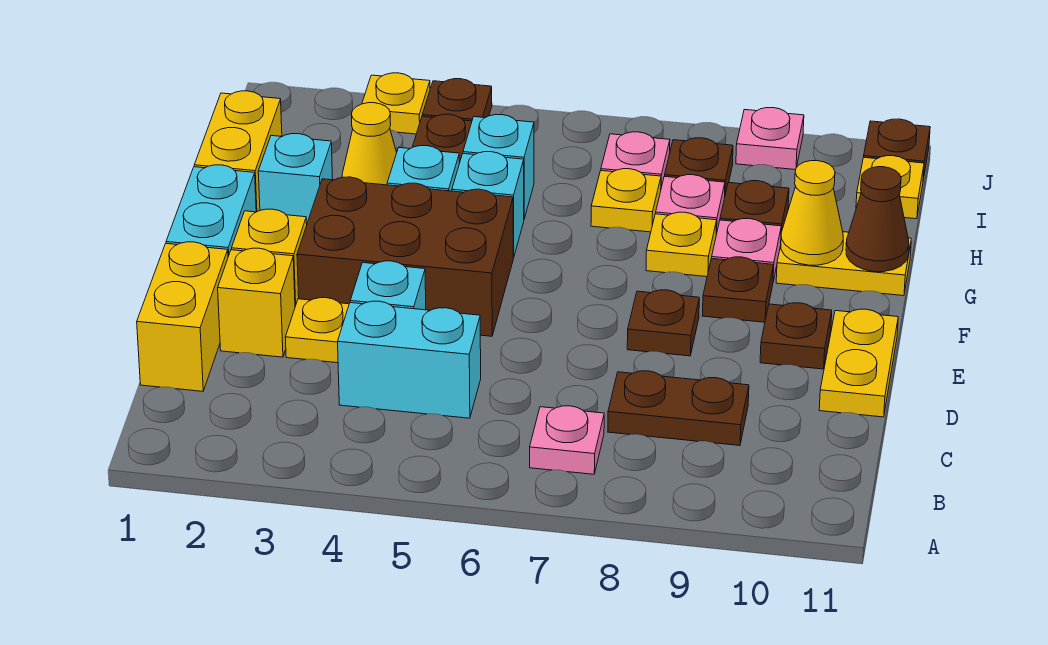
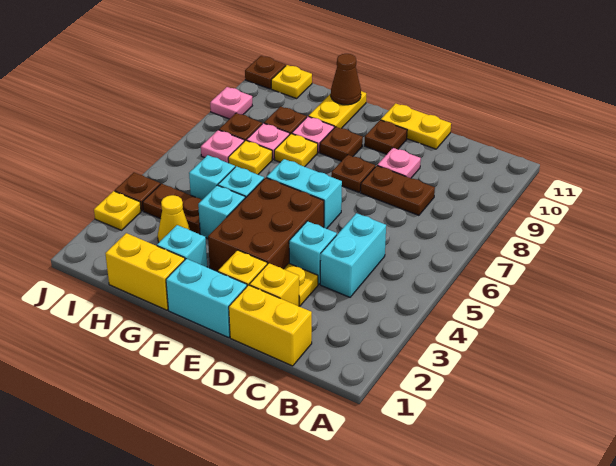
pink plate B7 level 1 -> pink plate D9 level 1
brown plate C8:C9 level 1 -> brown plate C8:D8 level 1
none -> cyan brick E6:F6 level 1
yellow cone G10 level 2 -> none

